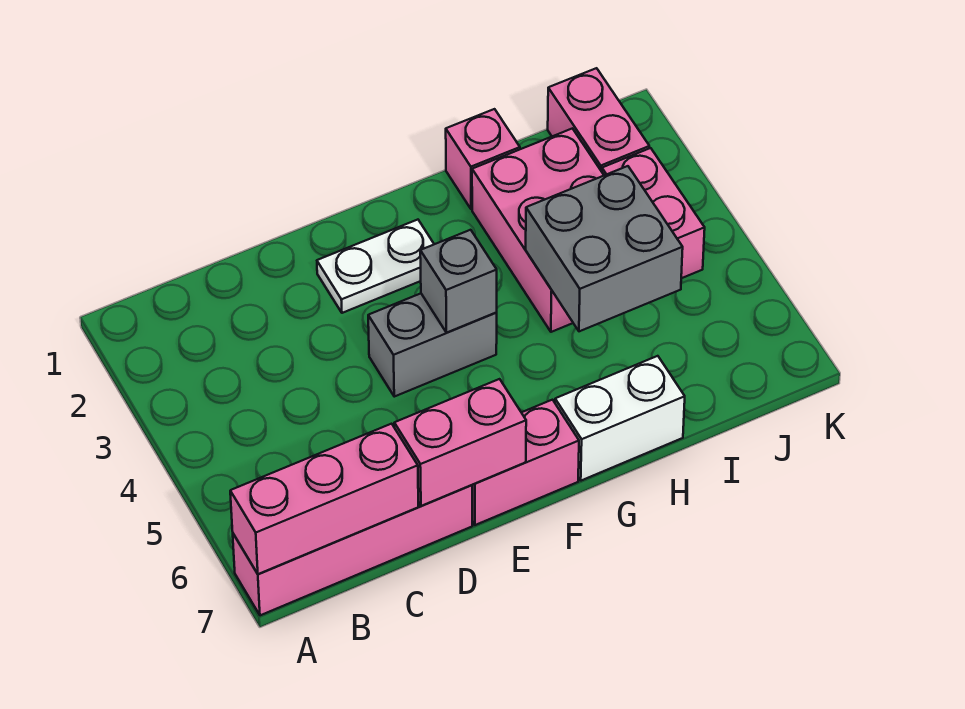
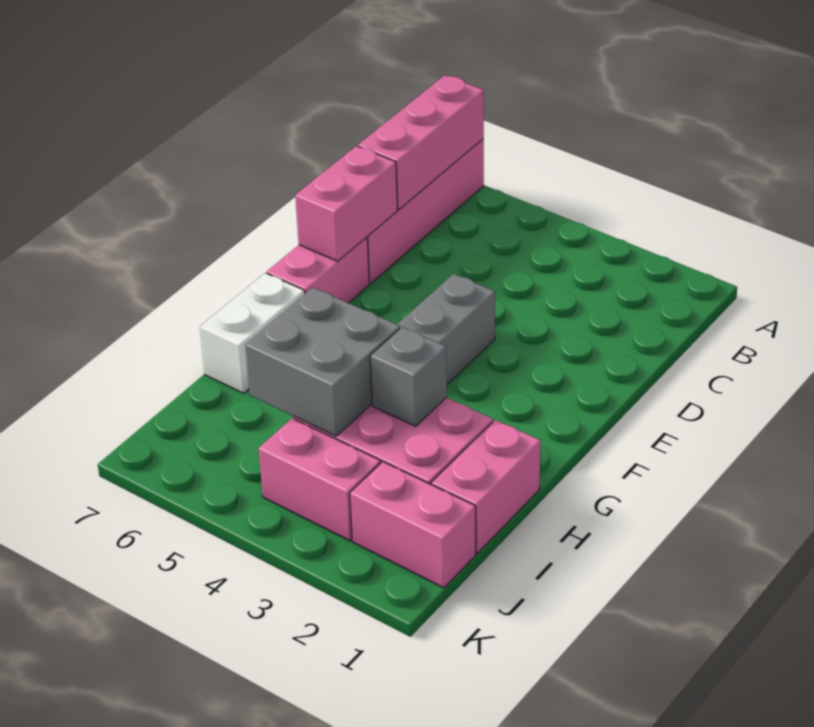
white plate E2:F2 level 1 -> none
grey brick F4 level 2 -> grey brick H3 level 2
pink brick H1 level 1 -> pink brick H1:I1 level 1

